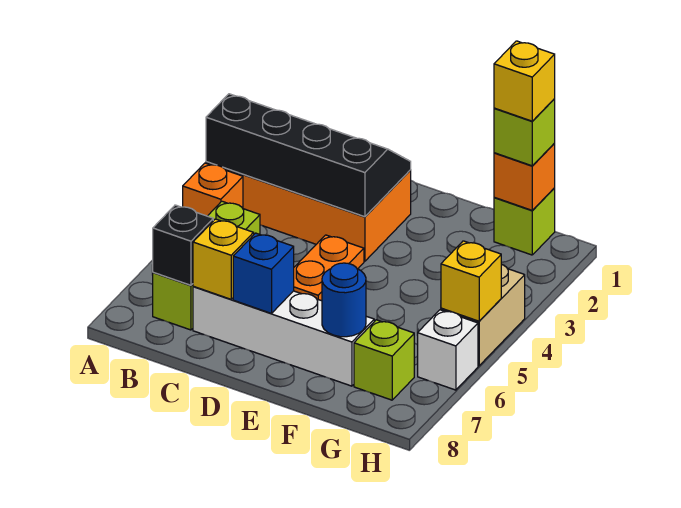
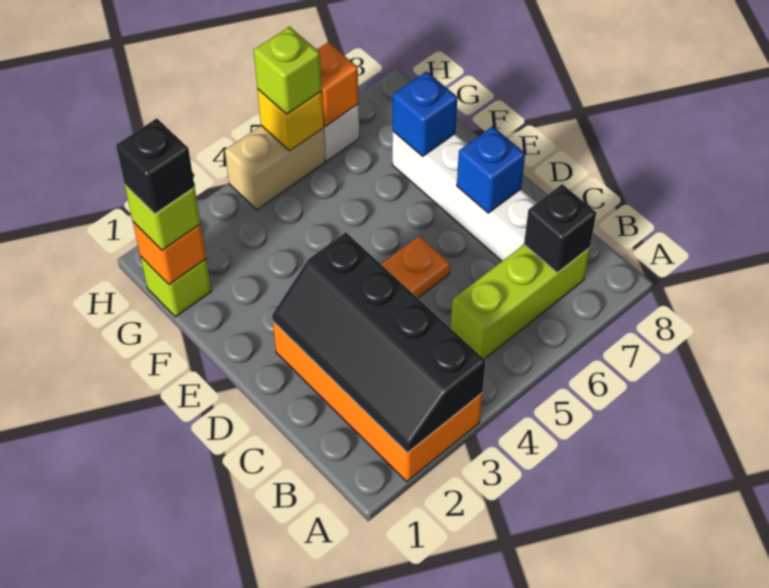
orange brick A4 level 1 -> orange brick H6 level 2
yellow brick C7 level 2 -> none
blue round brick F7 level 2 -> blue brick F7 level 2
yellow brick G1 level 4 -> black brick G1 level 4
lime brick G7 level 1 -> lime brick H5 level 3

